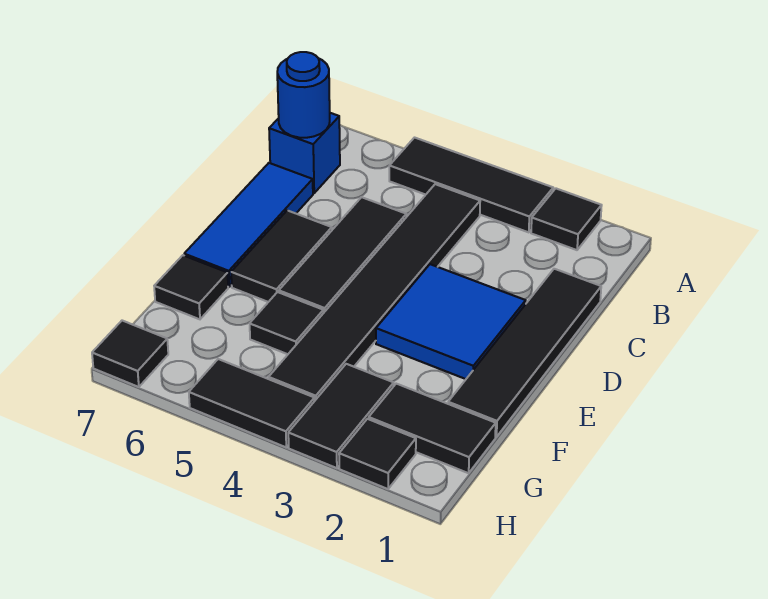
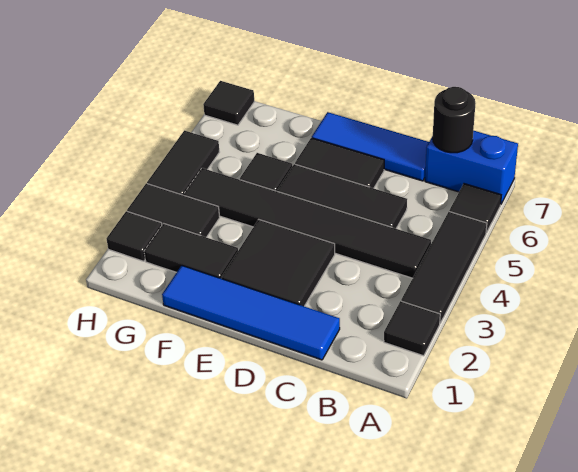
blue brick B7 level 1 -> blue brick A7:B7 level 1
blue round brick B7 level 2 -> black round brick B7 level 2
black tile C1:F1 level 1 -> blue tile C1:F1 level 1
blue tile D2:E3 level 1 -> black tile D2:E3 level 1
black tile F7 level 1 -> black tile A6 level 1
black tile G1:G2 level 1 -> black tile F2:G2 level 1

